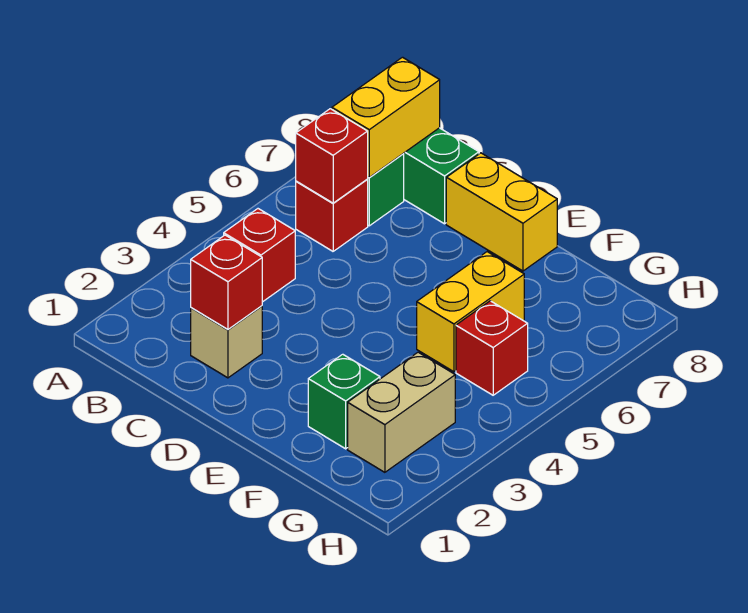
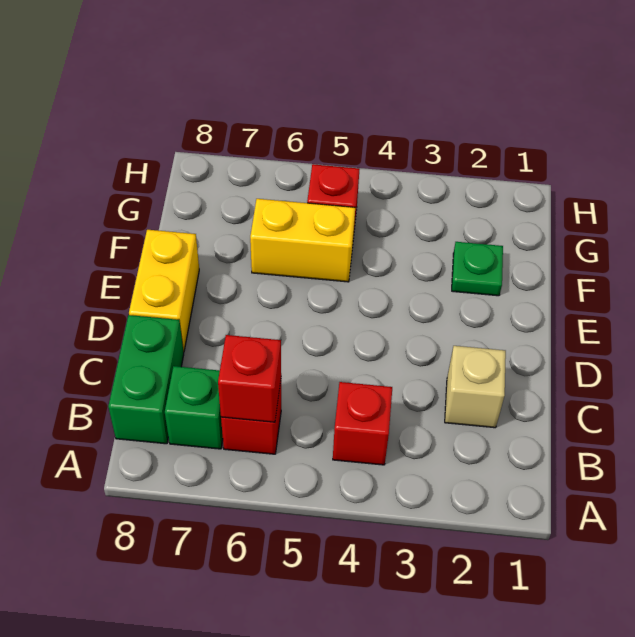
yellow brick B7:B8 level 2 -> none
red brick C2 level 2 -> none
green brick F2 level 1 -> green plate F2 level 1
tan brick G2:G3 level 1 -> none

